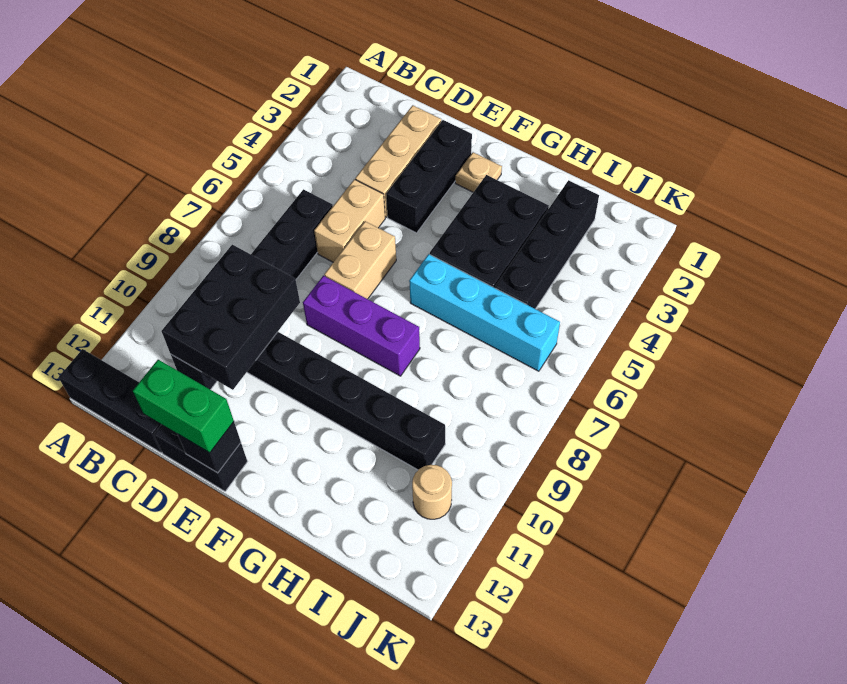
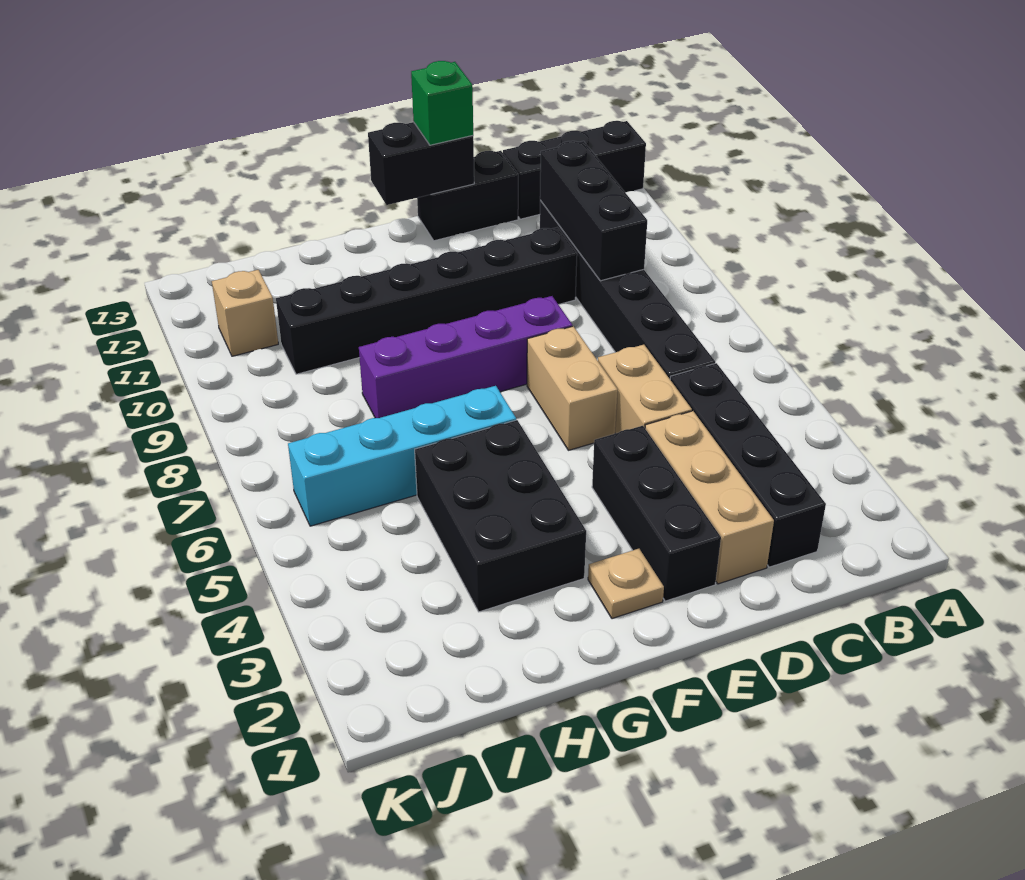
black brick C9:D11 level 2 -> black brick C9:C11 level 2
green brick D13:E13 level 3 -> green brick E13 level 3
purple brick E8:G8 level 1 -> purple brick E8:H8 level 1
black brick E13 level 2 -> black brick E13:F13 level 2
black brick I2:I5 level 1 -> black brick C2:C5 level 1
tan round brick J11 level 1 -> tan brick J11 level 1

